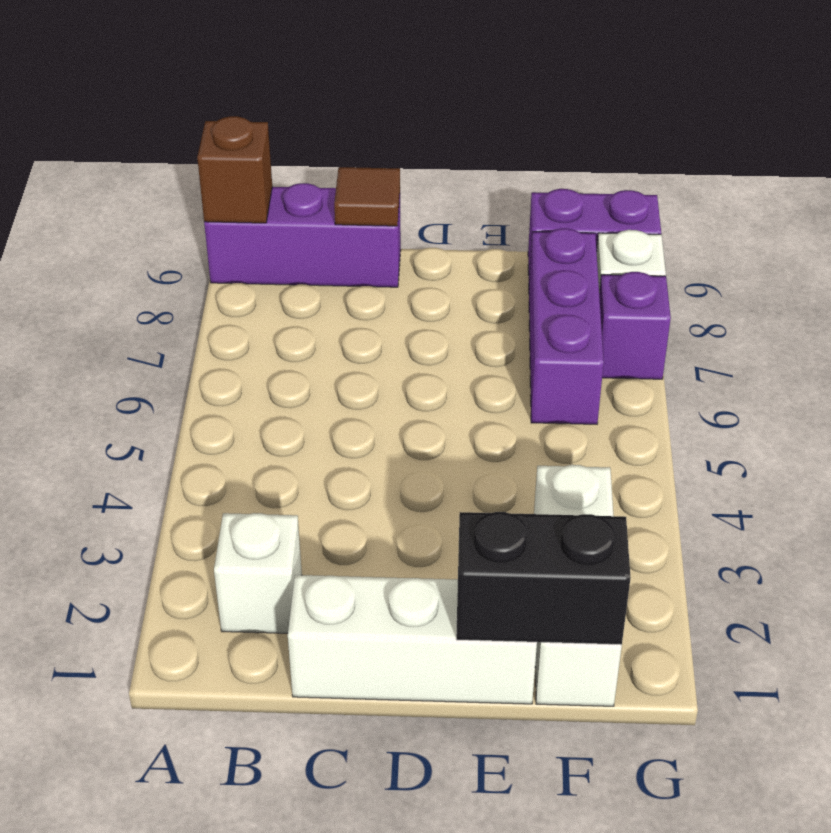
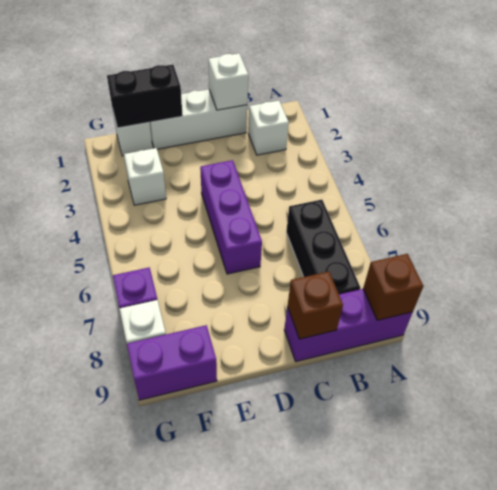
none -> black brick B6:B8 level 1
none -> white brick C1 level 2
brown tile C9 level 2 -> brown brick C9 level 2
purple brick F6:F8 level 1 -> purple brick D4:D6 level 1

